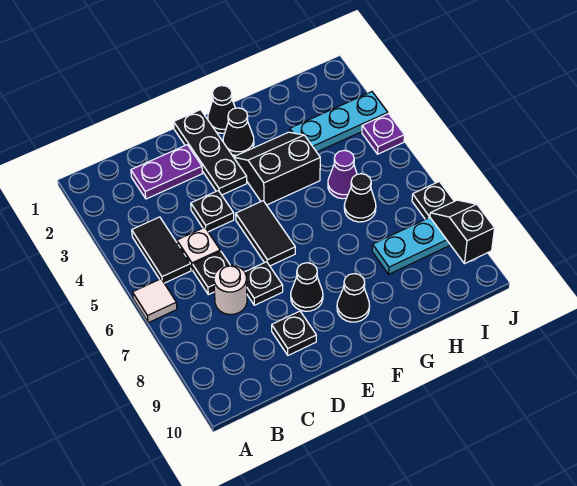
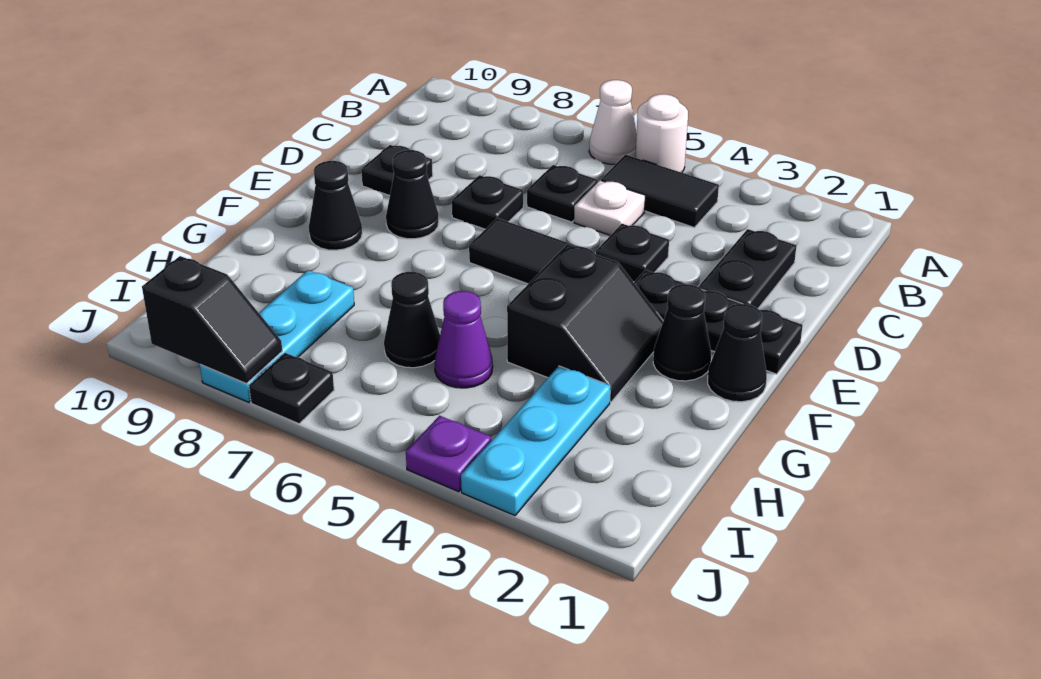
white tile A6 level 1 -> white cone A6 level 1
purple plate C2:D2 level 1 -> black plate C2:D2 level 1
white round brick C7 level 1 -> white round brick A5 level 1

